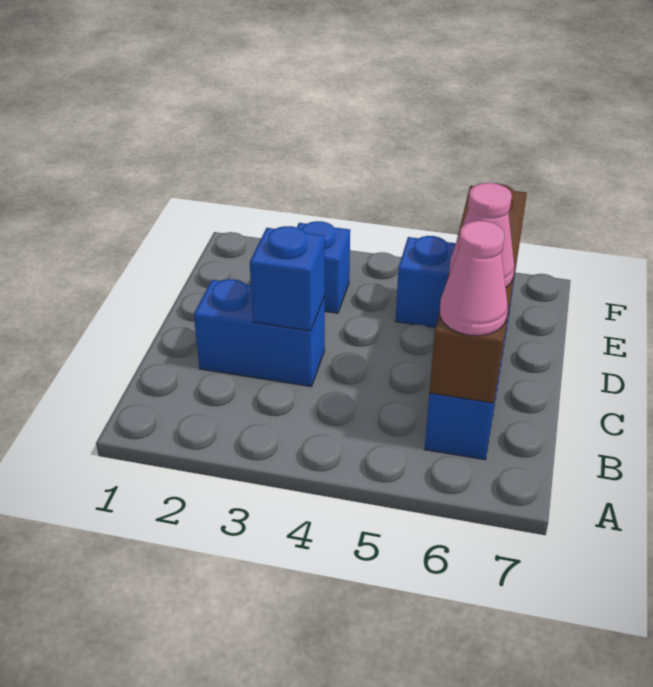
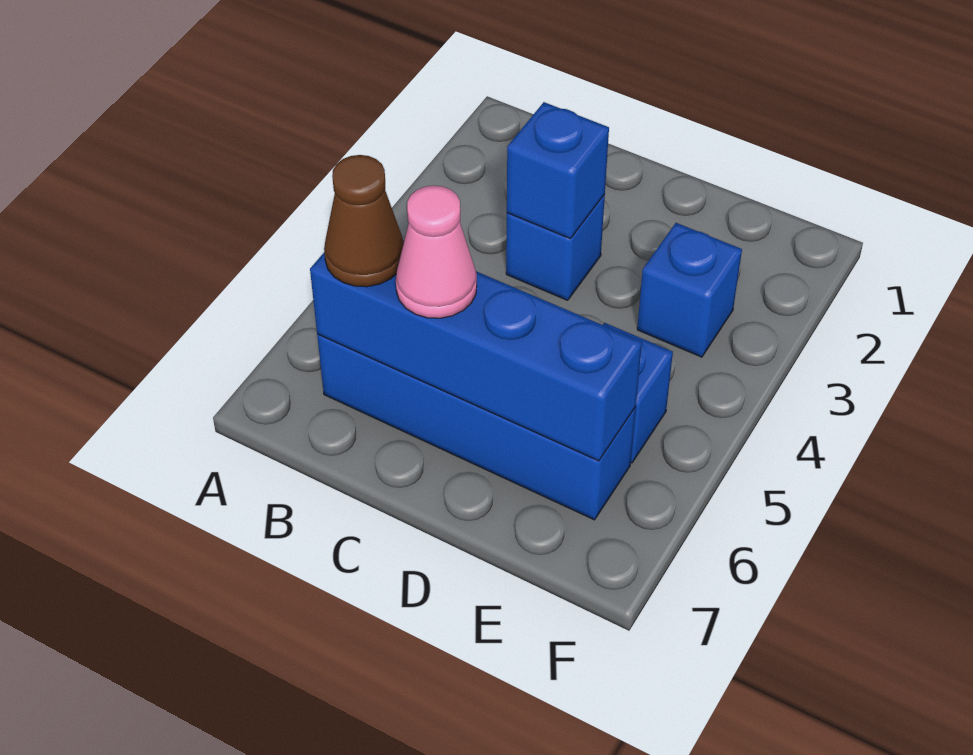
brown brick B6:E6 level 2 -> blue brick B6:E6 level 2
pink cone B6 level 3 -> brown cone B6 level 3
blue brick C2:C3 level 1 -> blue brick C3 level 1

